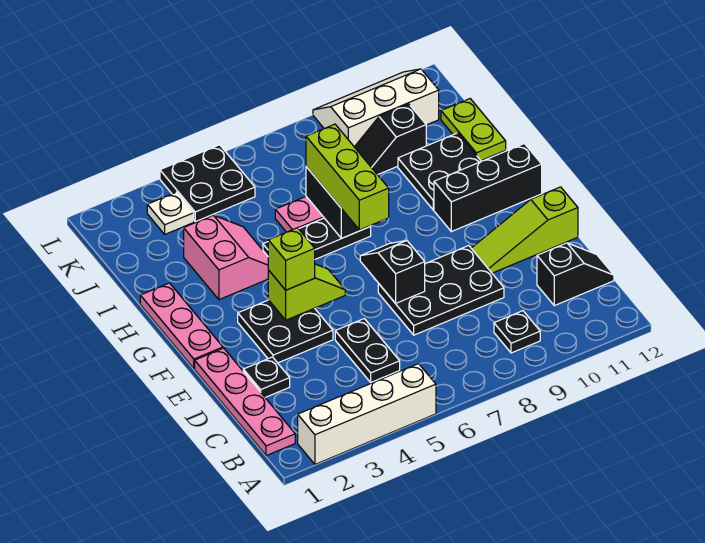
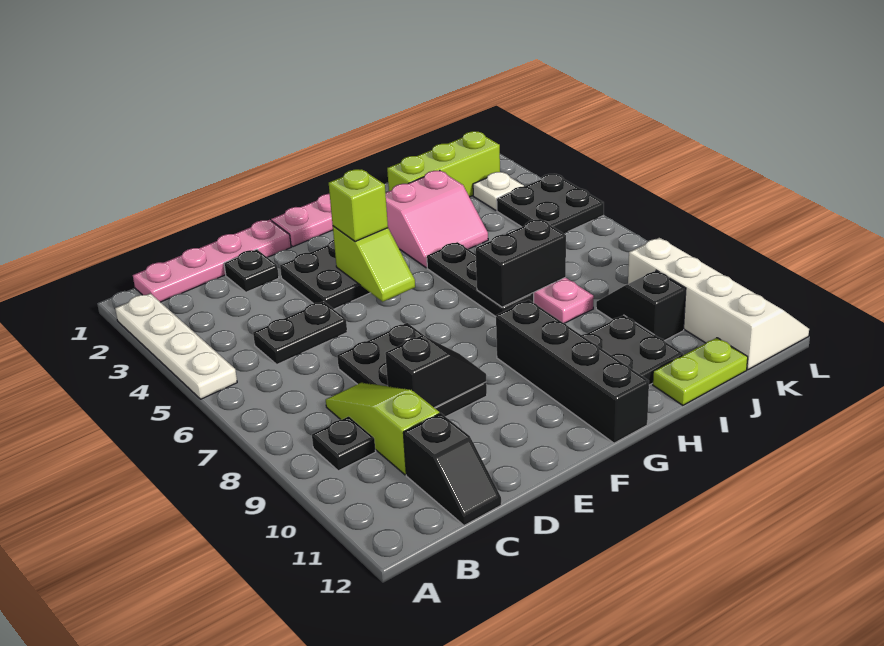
white brick A2:A5 level 1 -> white plate A2:A5 level 1
black slope E7:F7 level 2 top E -> black slope D9:E9 level 2 top D
lime slope E10:E12 level 1 top 12 -> lime slope C8:C10 level 1 top 10
lime brick G7:I7 level 3 -> lime brick I2:K2 level 1
black brick G10:G12 level 1 -> black brick G9:G12 level 1
white slope K9:L11 level 1 top K -> white slope K9:L12 level 1 top K

